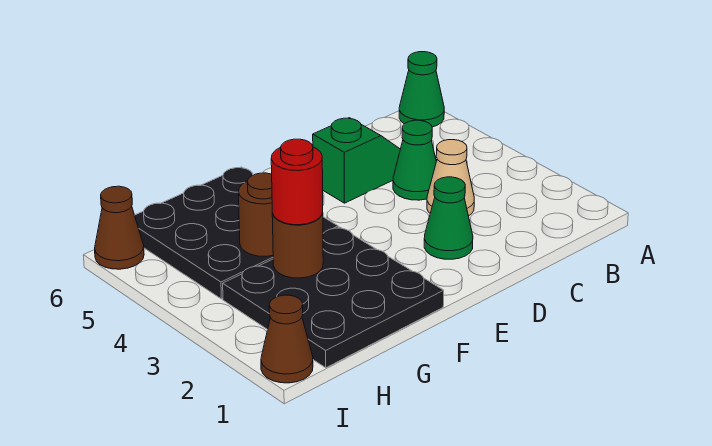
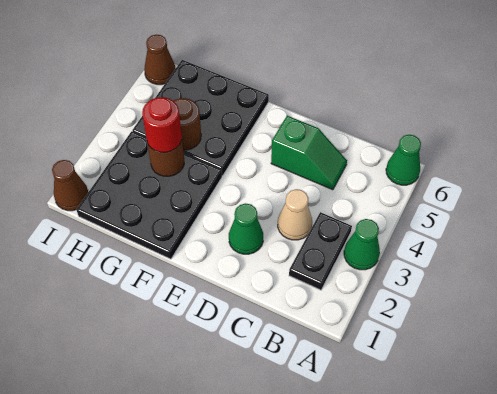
none -> black plate B2:B3 level 1
green cone C4 level 1 -> green cone A3 level 1

